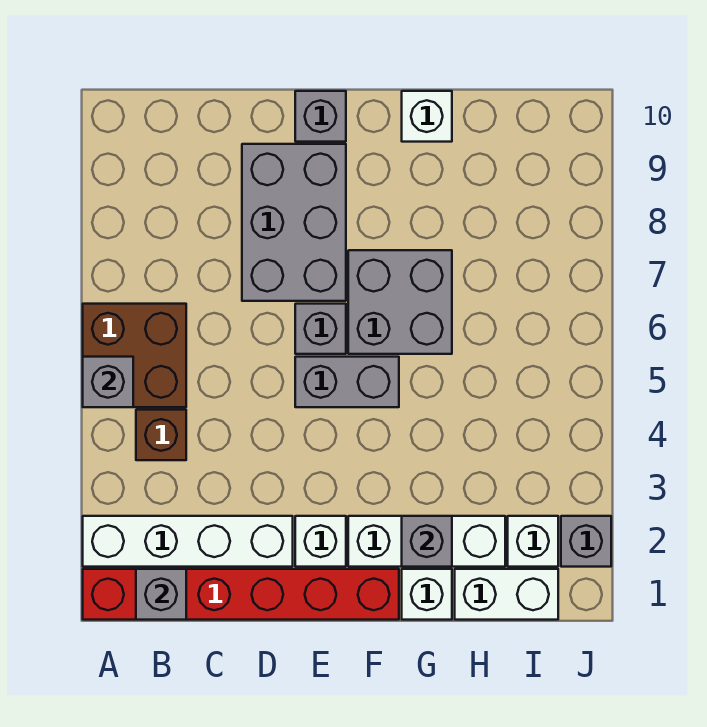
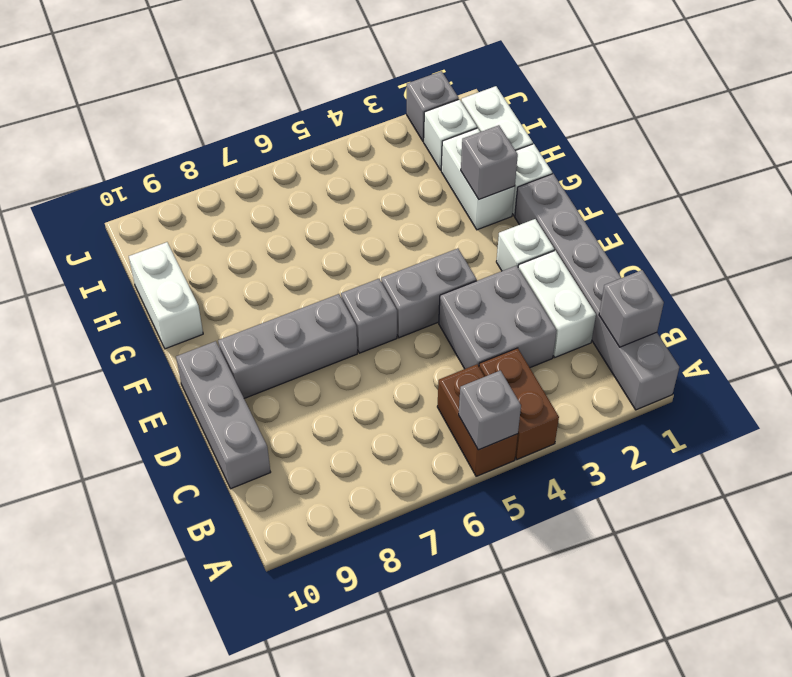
red brick A1:F1 level 1 -> grey brick A1:F1 level 1
white brick A2:D2 level 1 -> white brick C2:D2 level 1
brown brick A5:B6 level 1 -> brown brick A5:B5 level 1
brown brick B4 level 1 -> brown brick A4:B4 level 1
grey brick D7:E9 level 1 -> grey brick E7:E9 level 1
grey brick E5:F5 level 1 -> grey brick E4:E5 level 1
grey brick E10 level 1 -> grey brick C10:E10 level 1
white brick F2:H2 level 1 -> white brick G2:H2 level 1
grey brick F6:G7 level 1 -> grey brick C3:D4 level 1
white brick G10 level 1 -> white brick G10:H10 level 1

